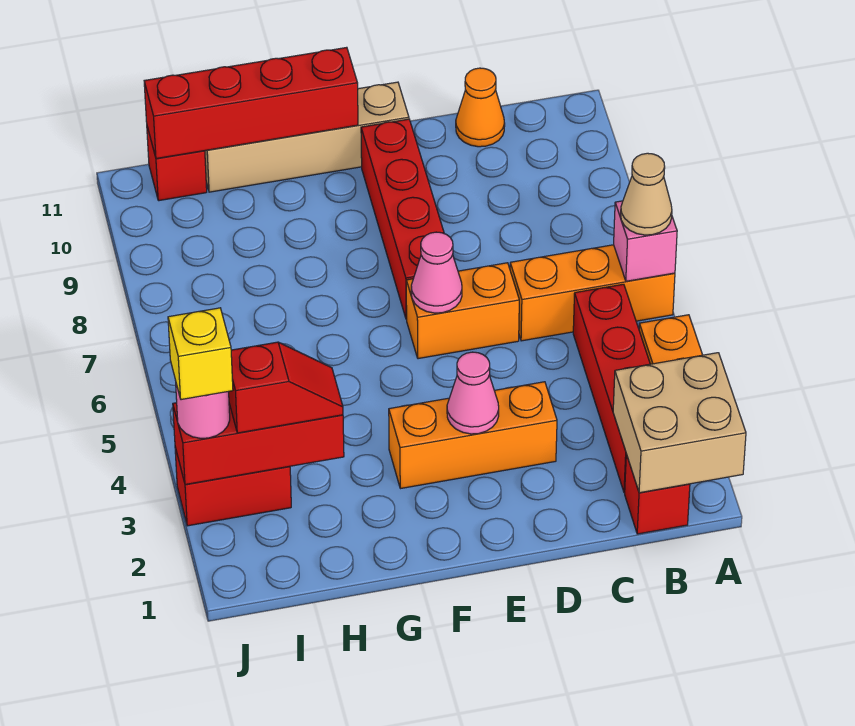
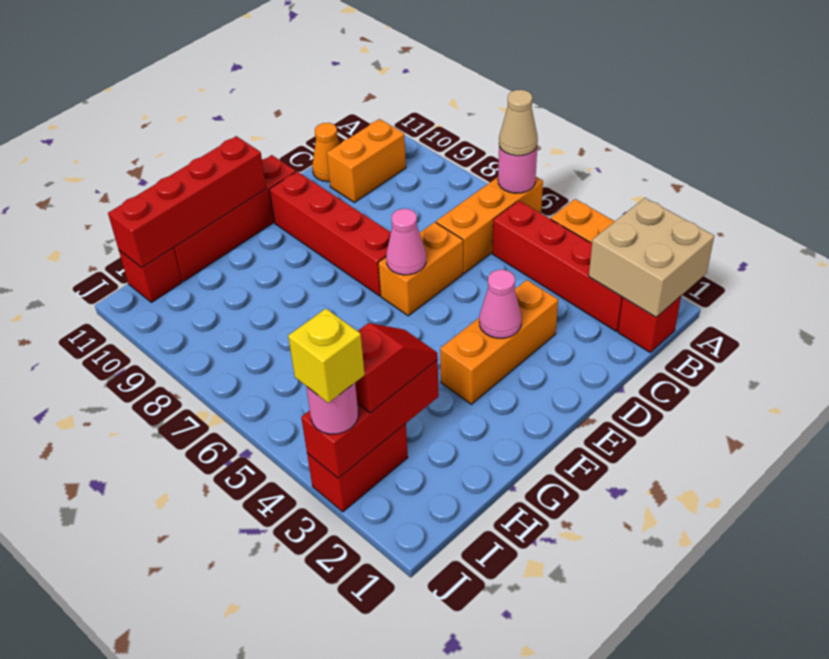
pink brick A6 level 2 -> pink round brick A6 level 2
none -> orange brick B10:C10 level 1
tan brick E11:H11 level 1 -> red brick E11:H11 level 1

